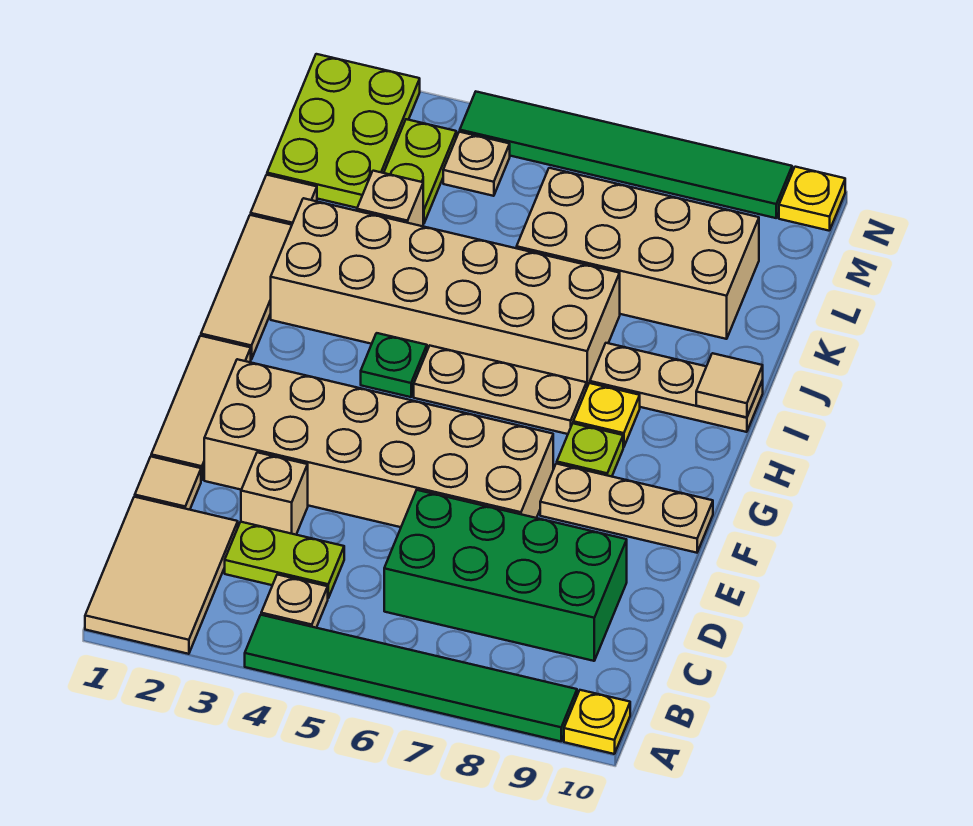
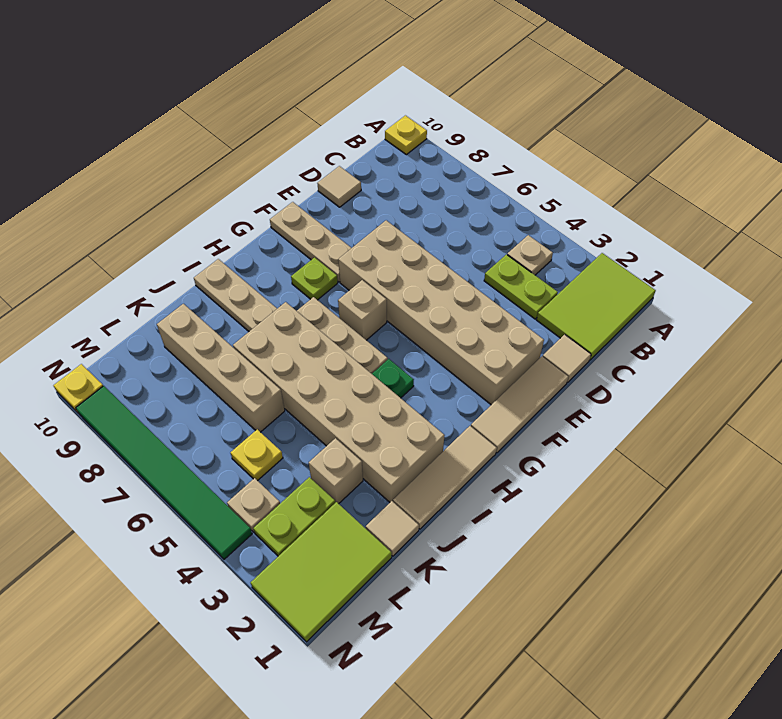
tan tile A1:C2 level 1 -> lime tile A1:C2 level 1
green tile A4:A9 level 1 -> none
green brick C6:D9 level 1 -> none
tan brick D3 level 1 -> tan brick G6 level 1
yellow plate H8 level 1 -> yellow plate L5 level 1
tan tile I10 level 2 -> tan tile D10 level 1
tan brick K6:L9 level 1 -> tan brick K6:K9 level 1
lime plate L1:N2 level 1 -> lime tile L1:N2 level 1

